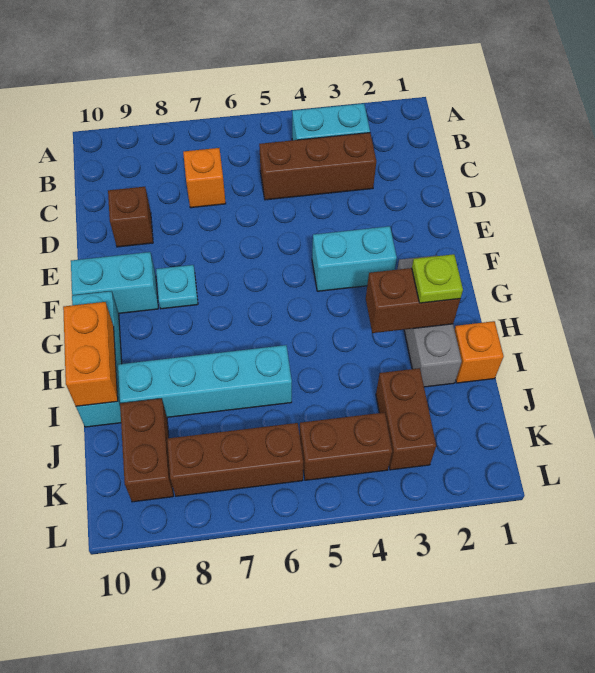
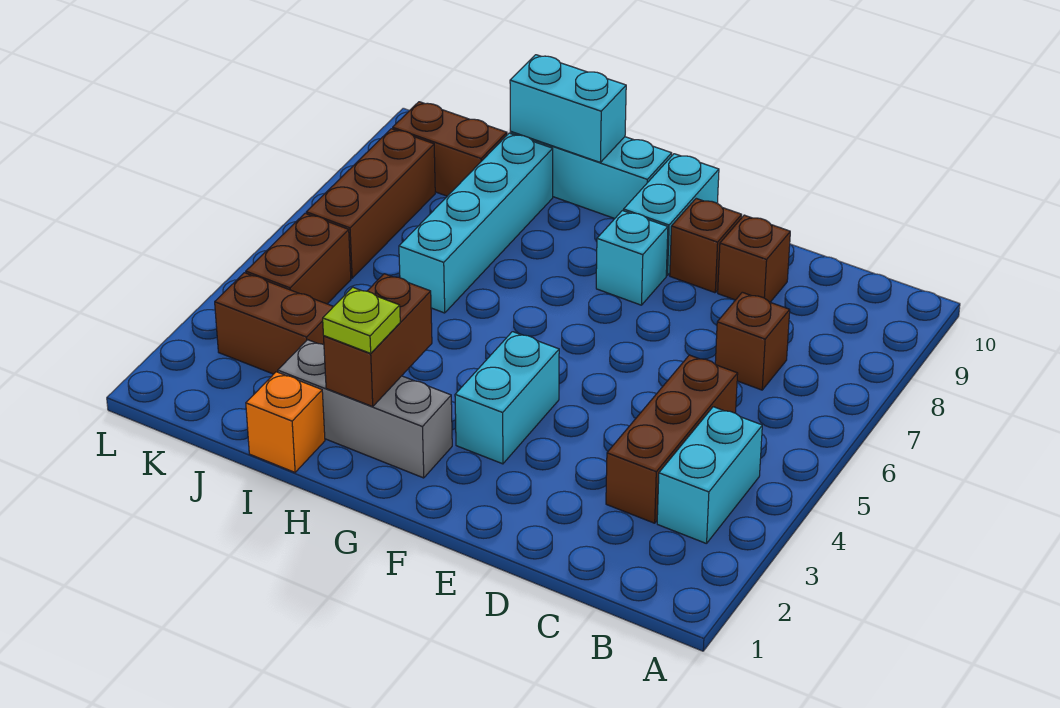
orange brick C7 level 1 -> brown brick C7 level 1
none -> brown brick E9 level 1
cyan plate F8 level 1 -> cyan brick F8 level 1
orange brick H10:I10 level 2 -> cyan brick H10:I10 level 2

